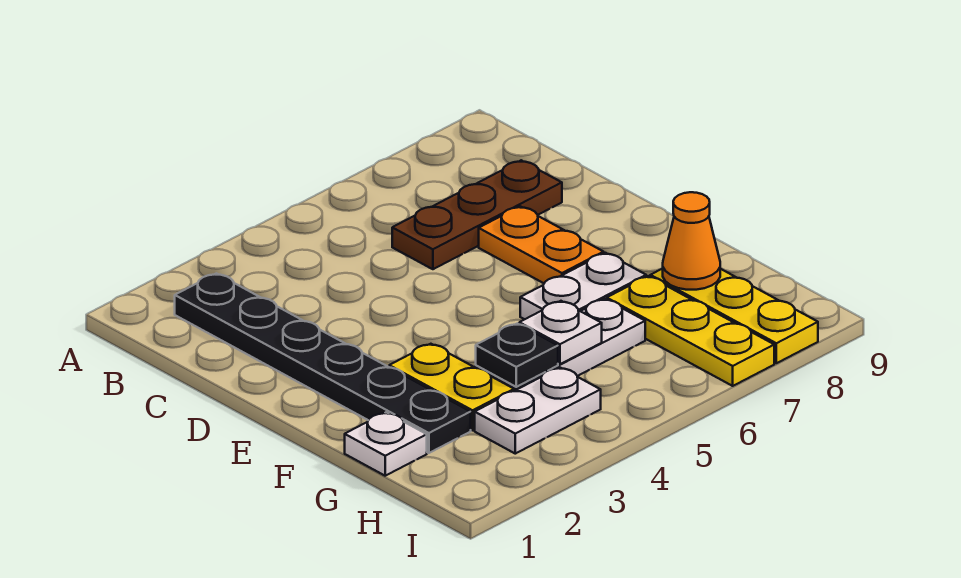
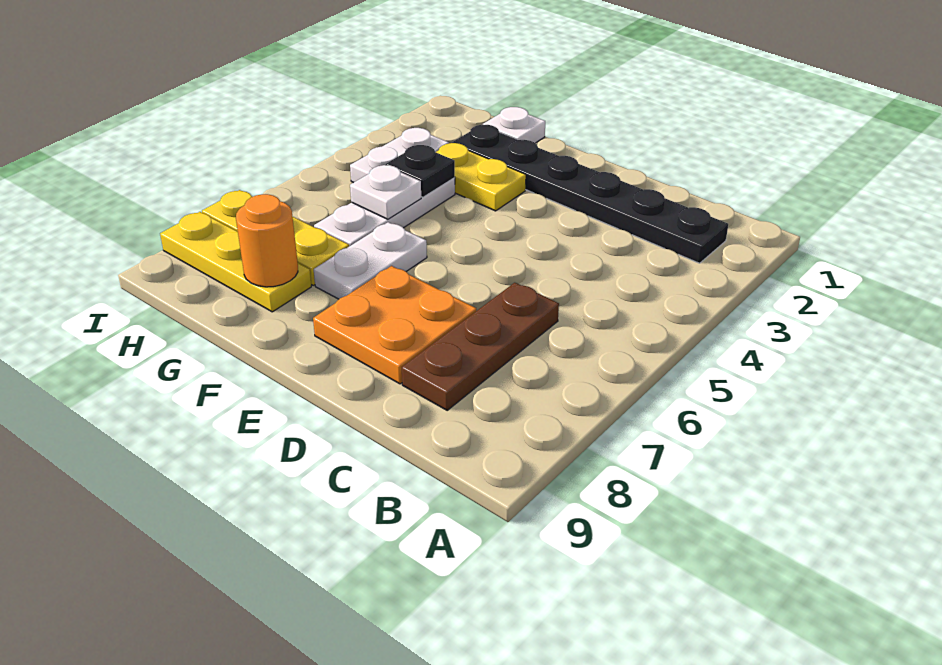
orange plate D7:E7 level 1 -> orange plate D7:E8 level 1
orange cone G8 level 2 -> orange round brick G8 level 2

